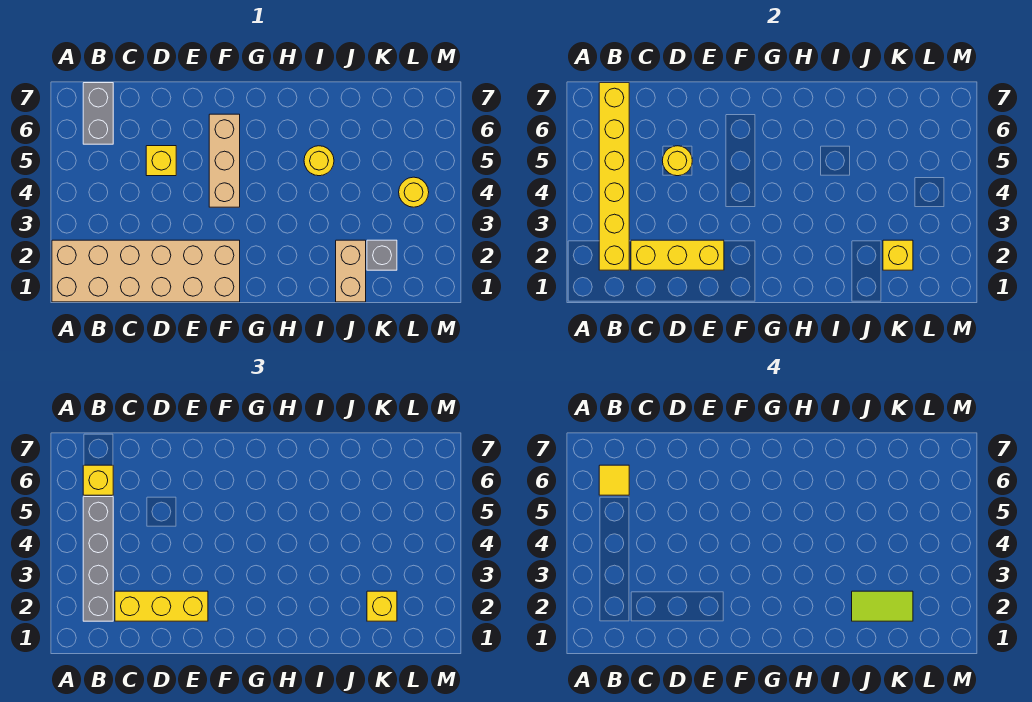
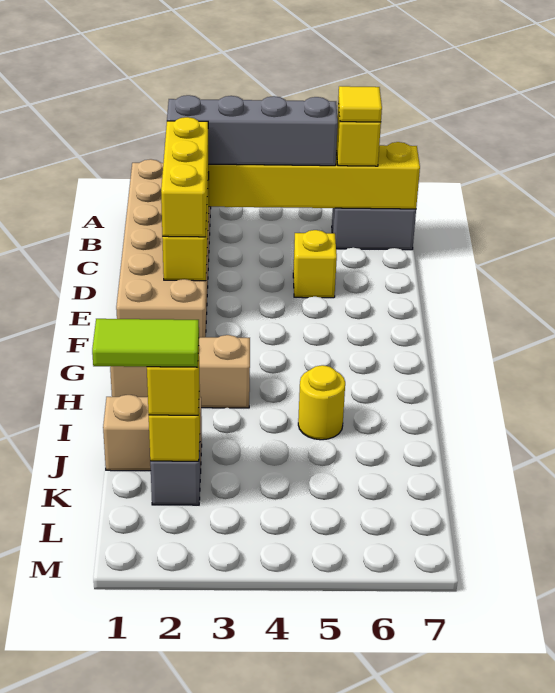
yellow round brick D5 level 2 -> none
tan brick F4:F6 level 1 -> tan brick H1:H3 level 1
lime tile J2:K2 level 4 -> lime tile K1:K2 level 4
yellow round brick L4 level 1 -> none

